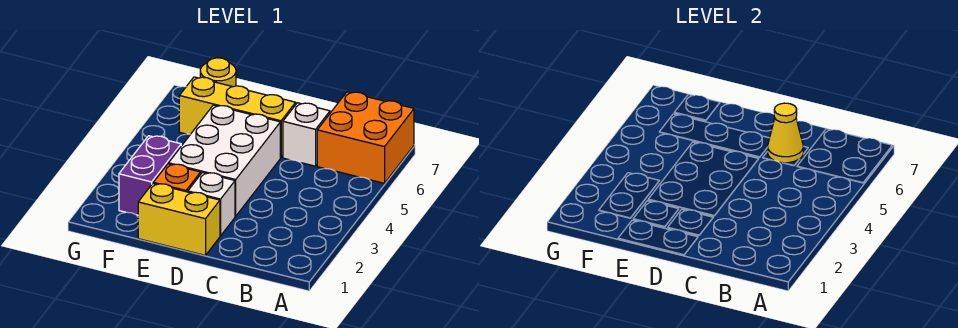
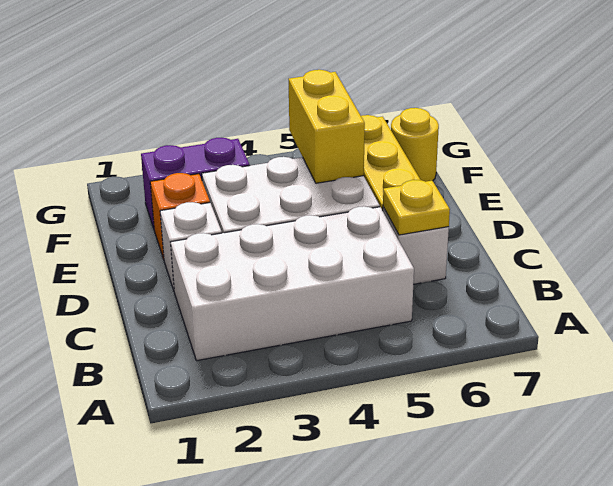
orange brick A6:B7 level 1 -> none
none -> white brick B2:C5 level 1
yellow cone C6 level 2 -> yellow plate C6 level 2
yellow brick D1:E1 level 1 -> yellow brick E5:F5 level 2

